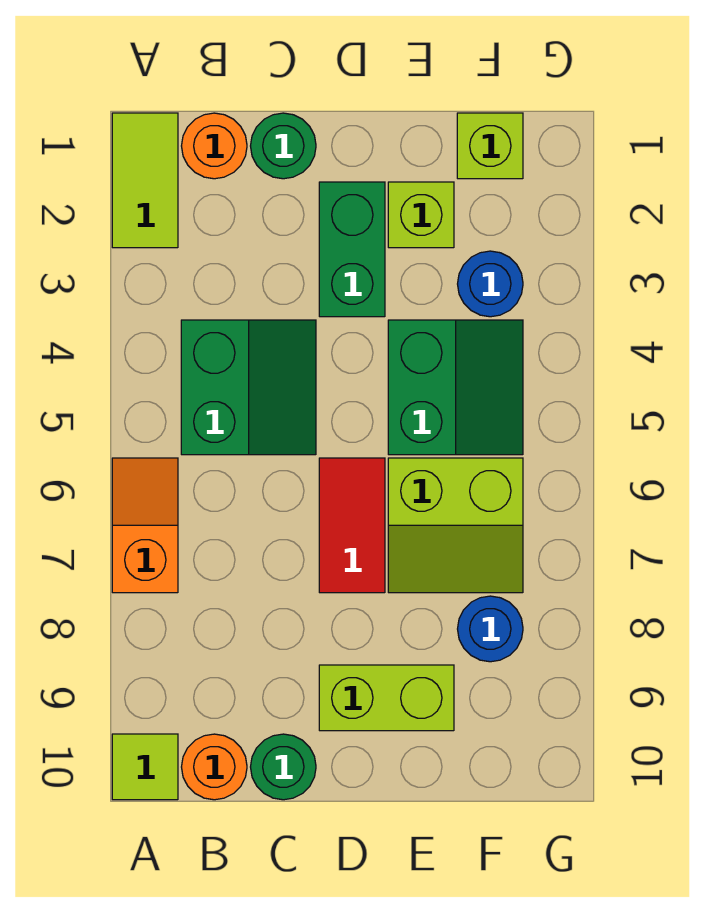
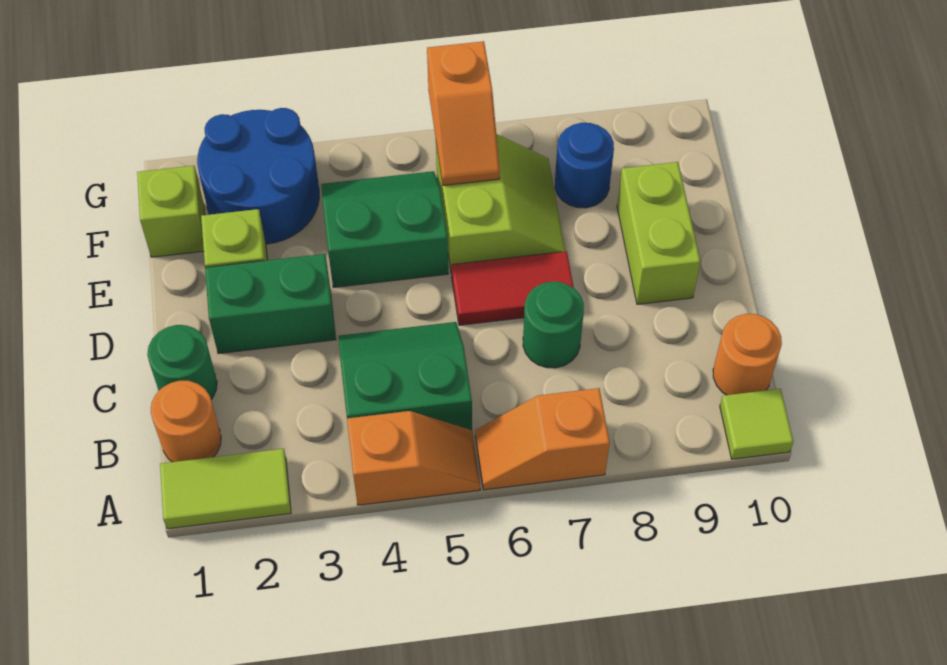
none -> orange slope A4:A5 level 1 top 4
green round brick C10 level 1 -> green round brick C7 level 1
blue round brick F3 level 1 -> blue round brick F2:G3 level 1
none -> orange slope F6:G6 level 2 top G

